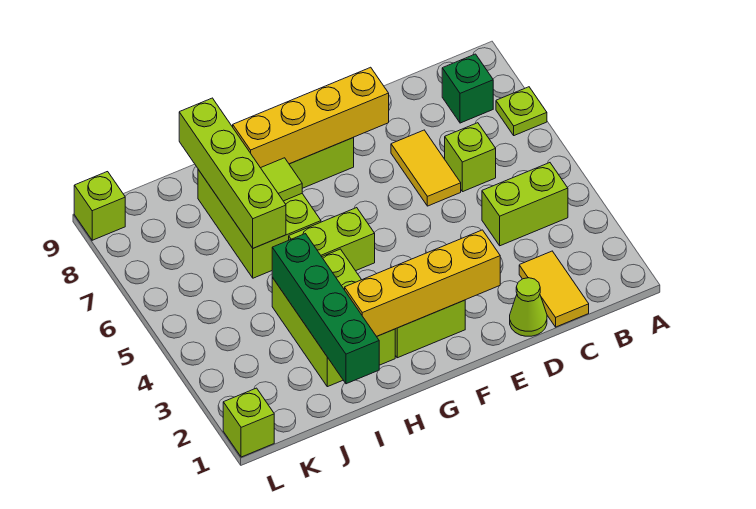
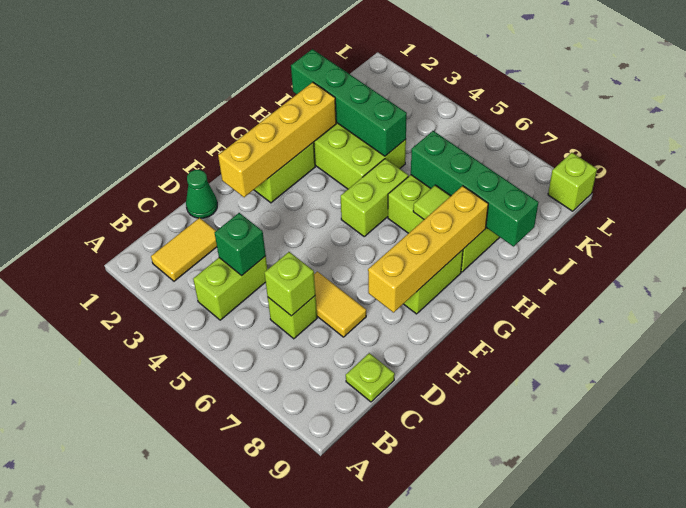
lime plate A7 level 1 -> lime plate C9 level 1
green brick B8 level 1 -> green brick C4 level 2
yellow tile C1:C2 level 1 -> yellow tile B2:C2 level 1
lime cone D1 level 1 -> green cone D1 level 1
lime brick I6:I9 level 2 -> green brick I6:I9 level 2
lime brick L1 level 1 -> lime brick C6 level 2

